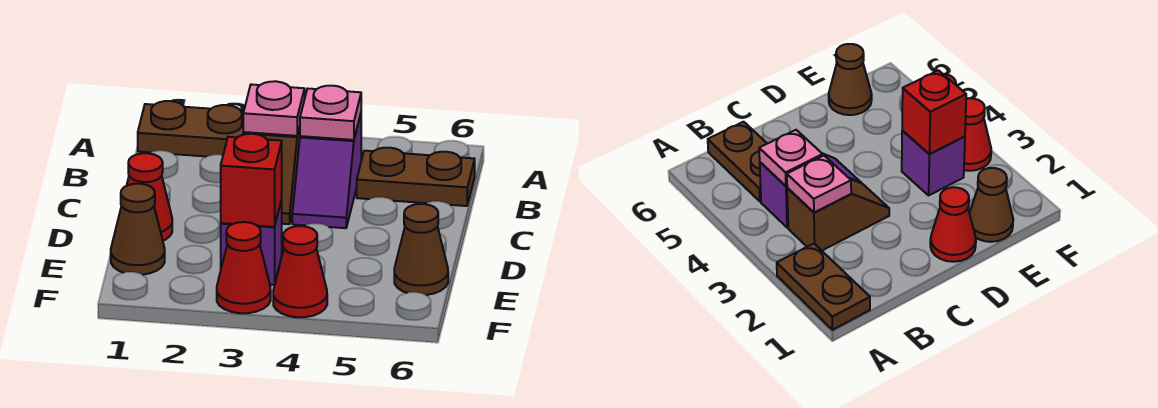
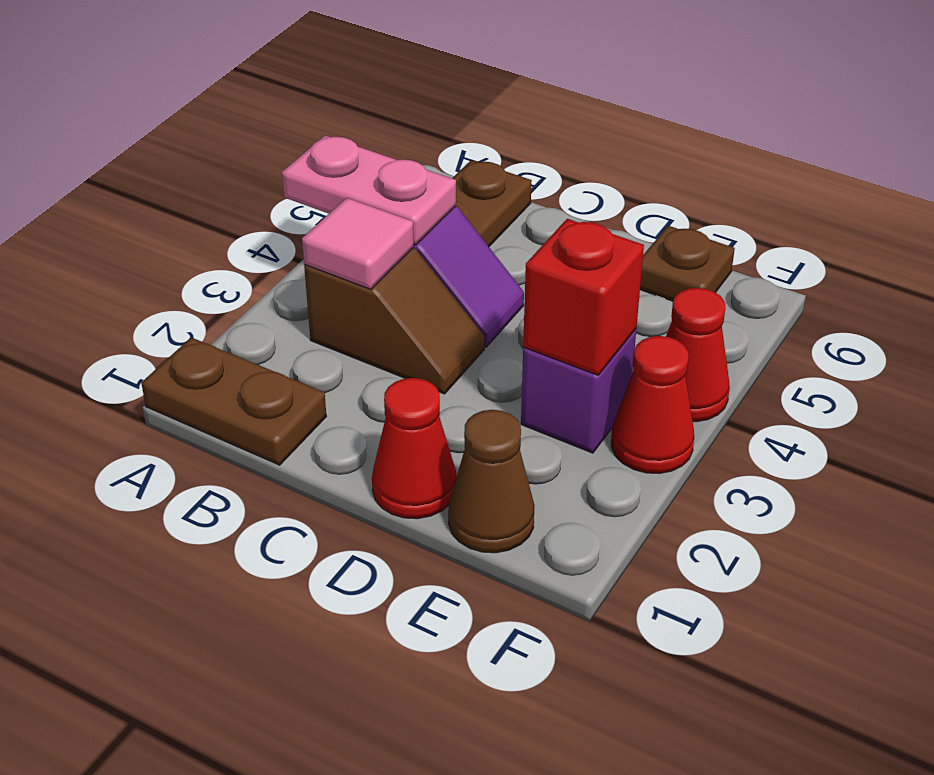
brown plate A1:A2 level 1 -> brown plate A1:B1 level 1
pink plate B3 level 2 -> pink tile B3 level 2
pink plate B4 level 2 -> pink plate A4:B4 level 2
brown cone E6 level 1 -> brown plate E6 level 1

